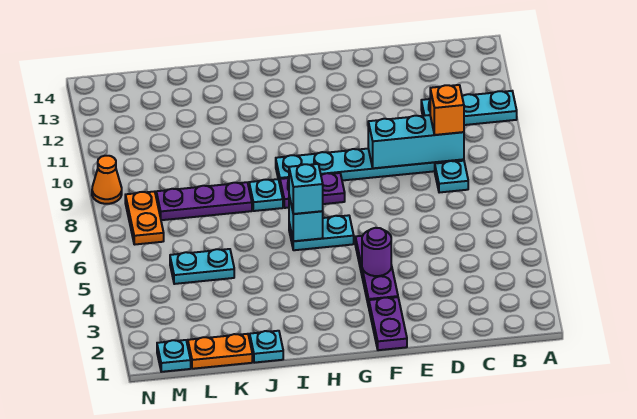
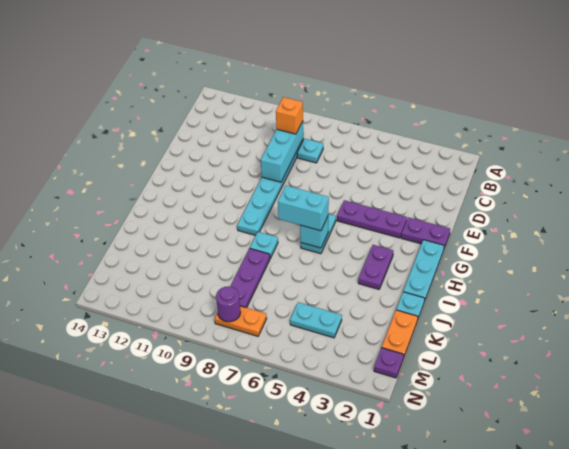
cyan plate A11:C11 level 1 -> cyan plate G1:I1 level 1
purple round brick F4 level 2 -> purple round brick M8 level 2
purple plate G8:H8 level 1 -> purple plate H3:I3 level 1
cyan brick H6 level 3 -> cyan brick H6:H7 level 3
cyan plate K5:L5 level 1 -> cyan plate L4:L5 level 1
cyan plate M1 level 1 -> purple plate M1 level 1
orange cone N9 level 1 -> none

